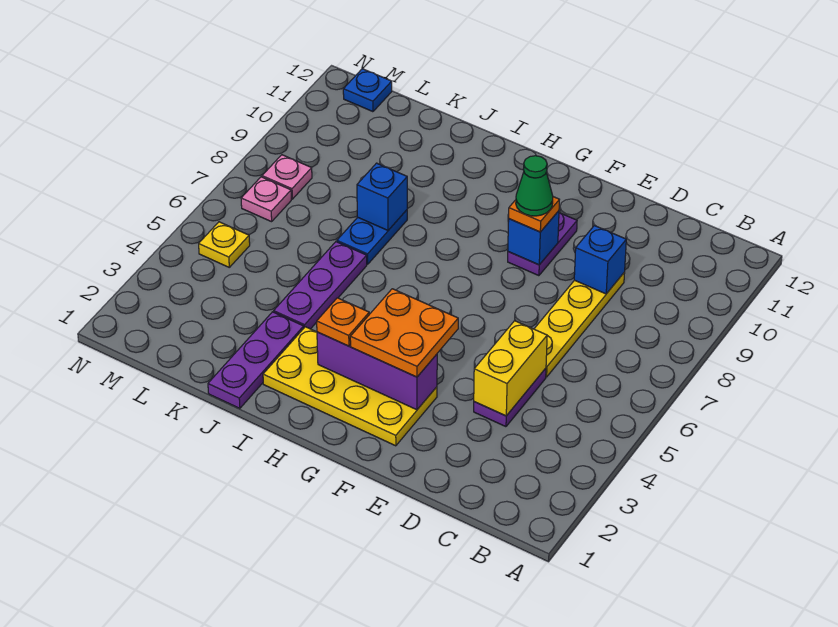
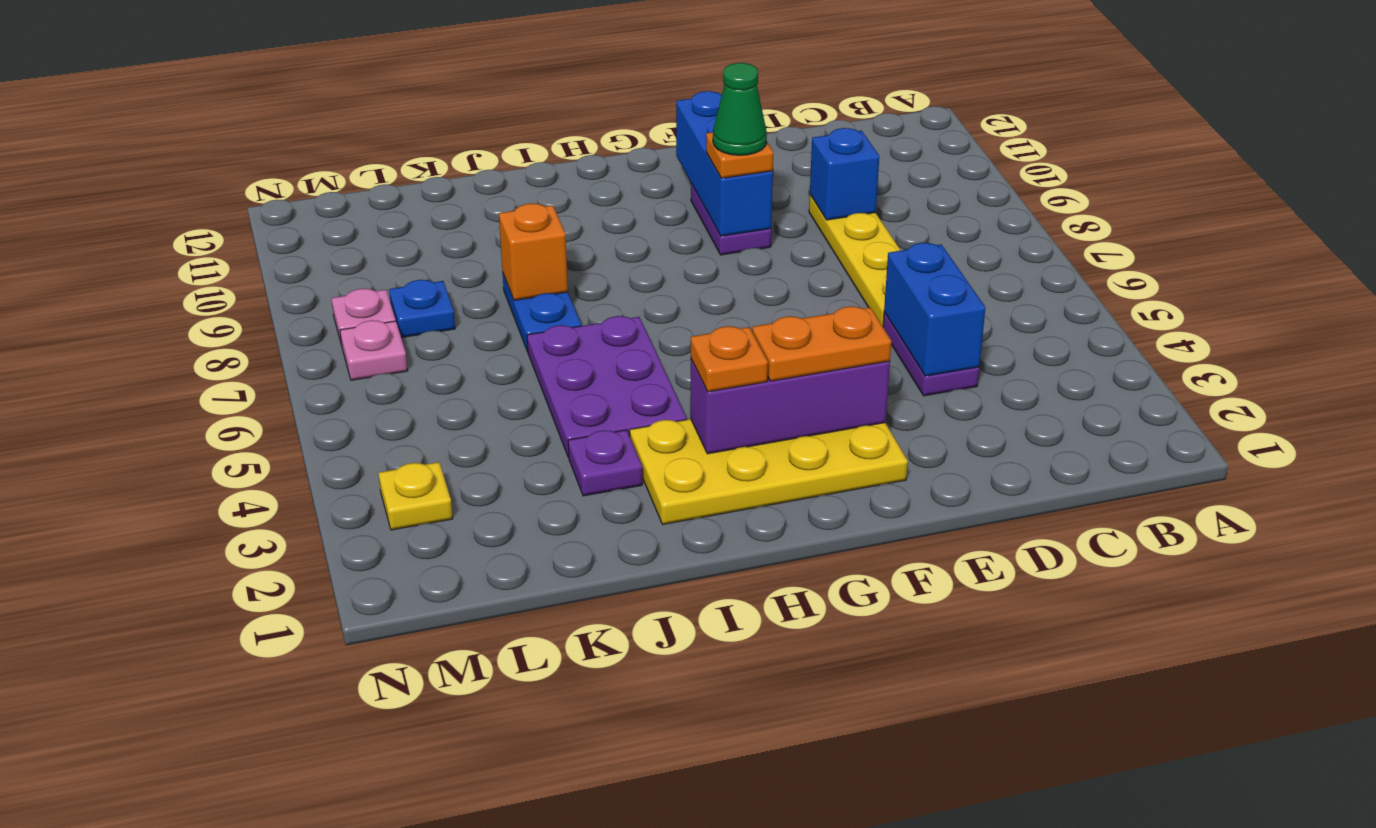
yellow brick D4:D5 level 2 -> blue brick D4:D5 level 2
orange plate F3:G4 level 3 -> orange plate F3:G3 level 3
blue brick F9 level 2 -> blue brick F9:F11 level 2
purple plate J1:J3 level 1 -> purple plate J3 level 1
purple plate J4:J6 level 1 -> purple plate I4:J6 level 1
blue brick J8 level 2 -> orange brick J8 level 2
yellow plate M5 level 1 -> yellow plate M3 level 1
blue plate M12 level 1 -> blue plate L8 level 1

